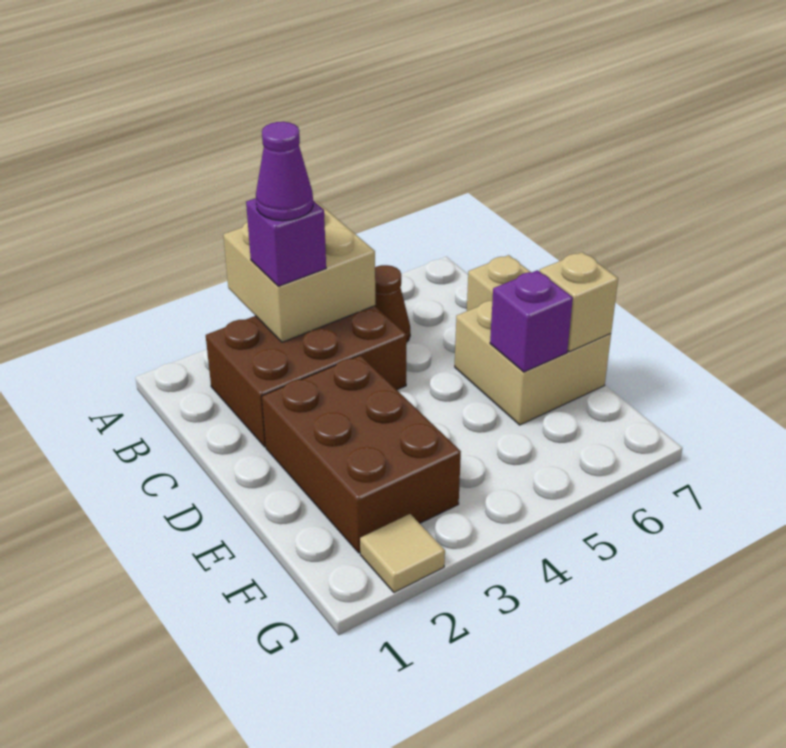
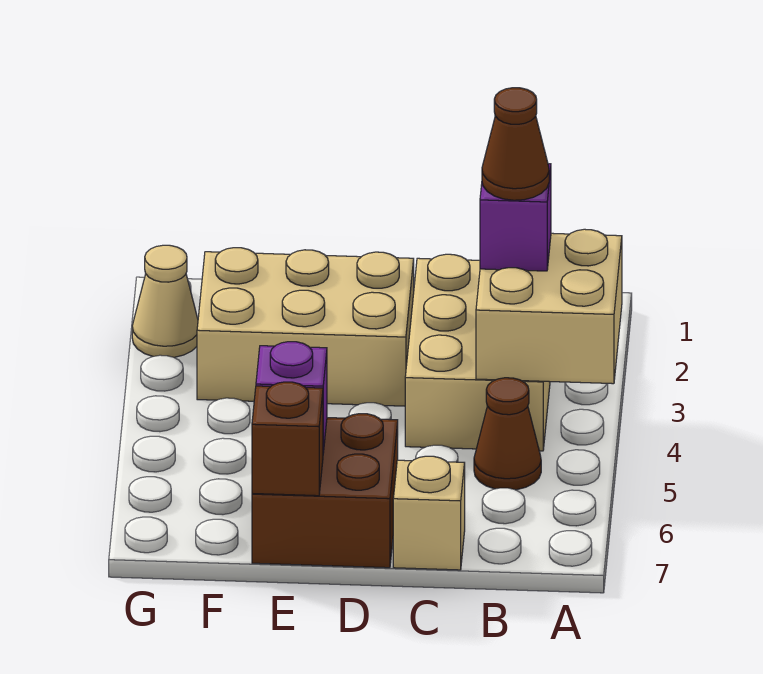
brown brick B2:C4 level 1 -> tan brick B2:C4 level 1
purple cone B3 level 4 -> brown cone B3 level 4
brown brick D2:F3 level 1 -> tan brick D2:F3 level 1
tan brick D6:E7 level 1 -> brown brick D6:E7 level 1
tan brick E7 level 2 -> brown brick E7 level 2
tan tile G2 level 1 -> tan cone G2 level 1

